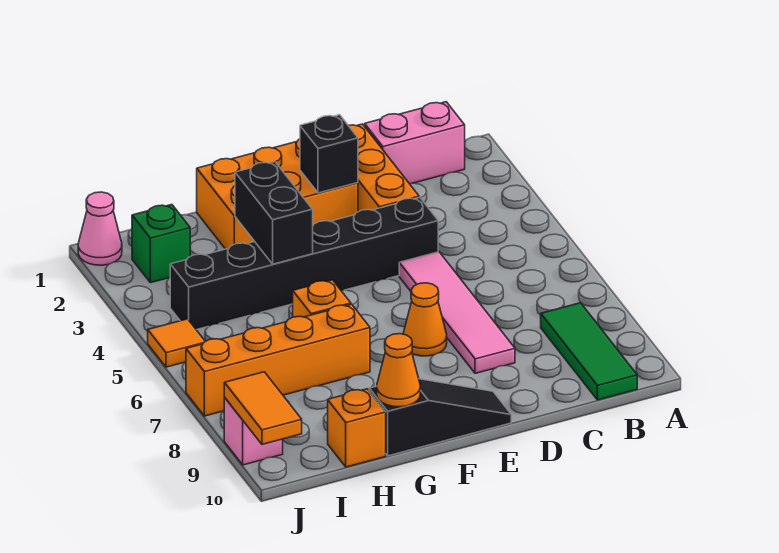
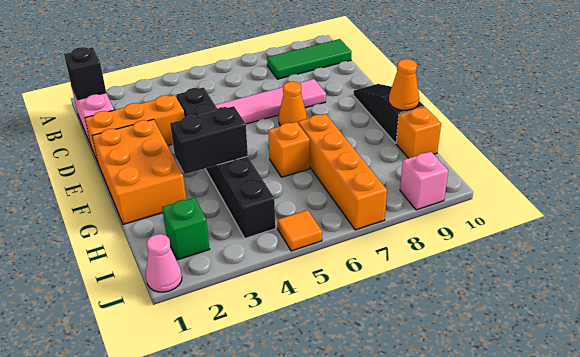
black brick E2 level 2 -> black brick B1 level 2
orange tile J9:J10 level 2 -> none

